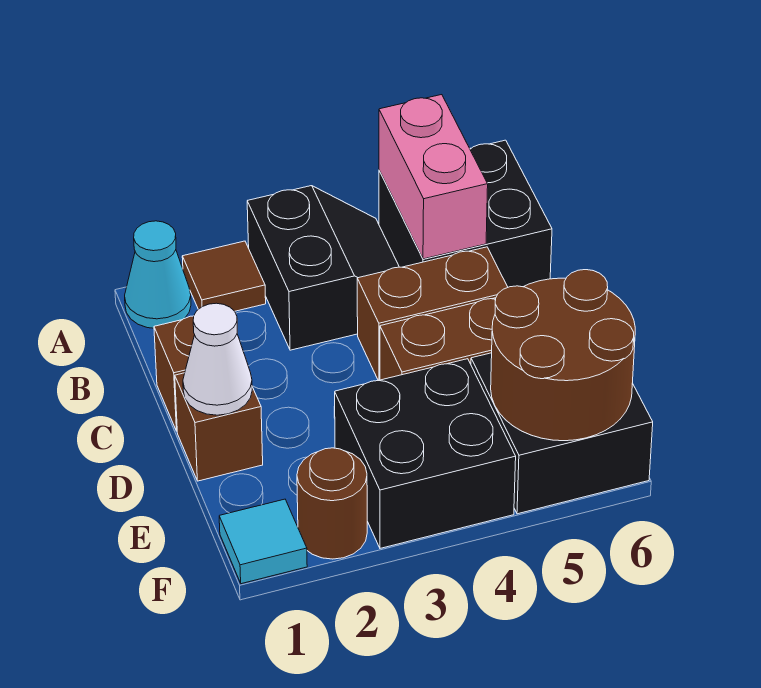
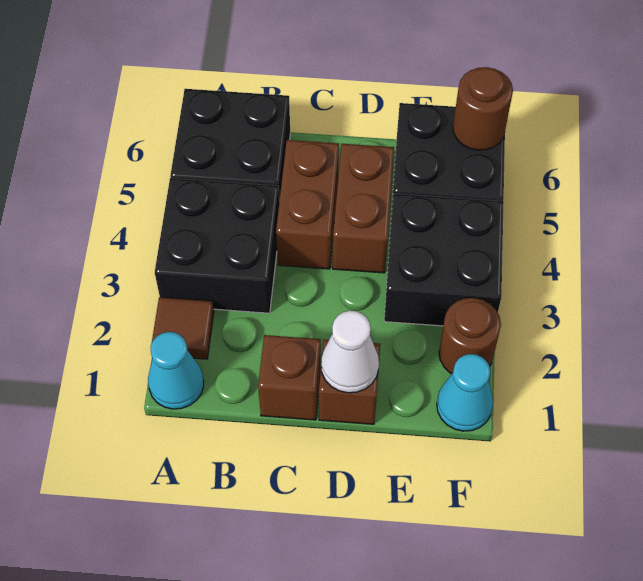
black slope A3:B4 level 1 top 3 -> black brick A3:B4 level 1
pink brick A5:B5 level 2 -> none
brown round brick E5:F6 level 2 -> brown round brick F6 level 2
cyan tile F1 level 1 -> cyan cone F1 level 1

